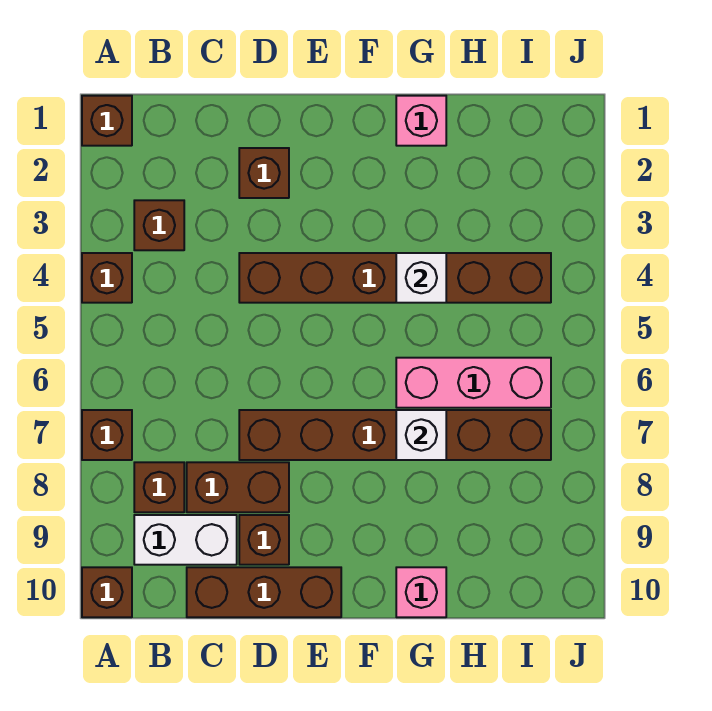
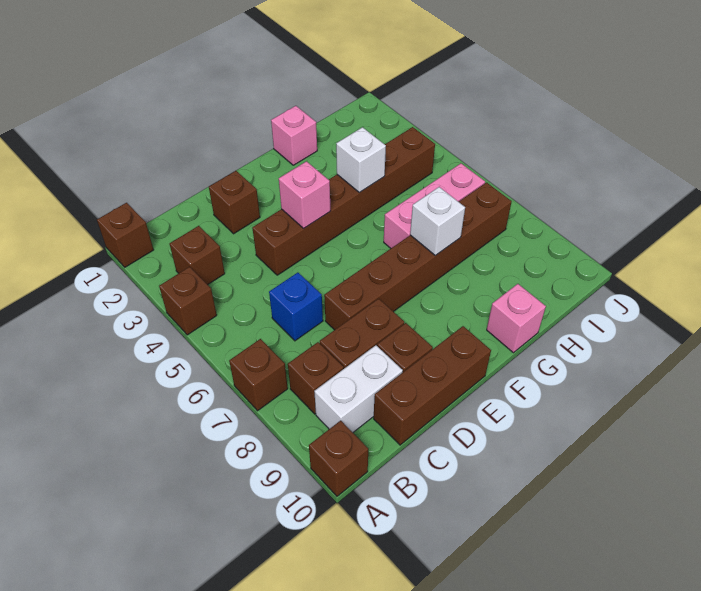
none -> blue brick C6 level 1
none -> pink brick E4 level 2

